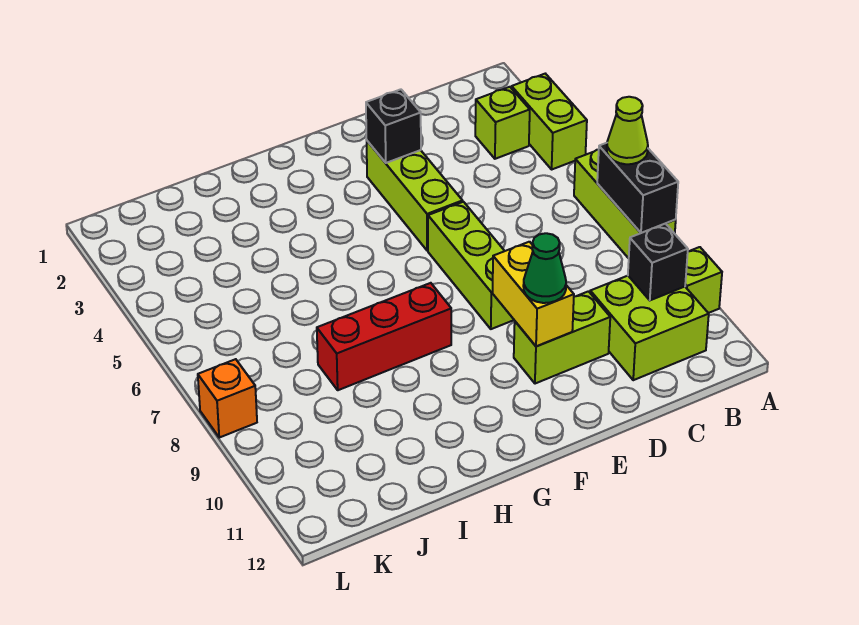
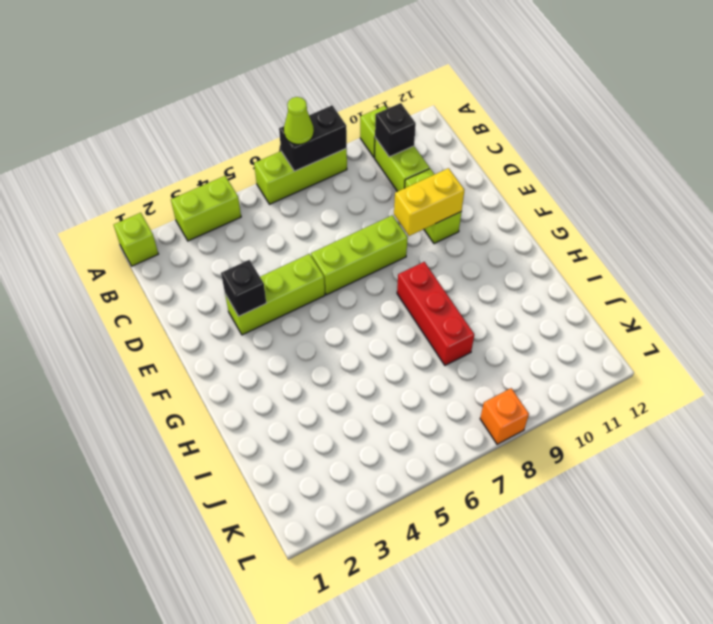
lime brick B3 level 1 -> lime brick A1 level 1
lime brick B10:C11 level 1 -> lime brick B10:C10 level 1
green cone E10 level 3 -> none

